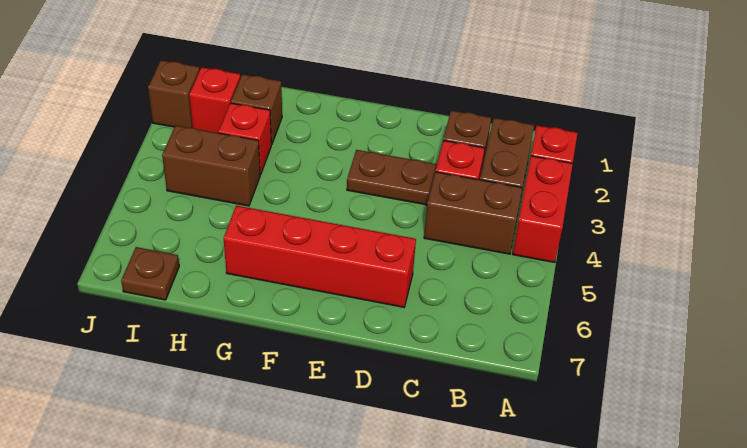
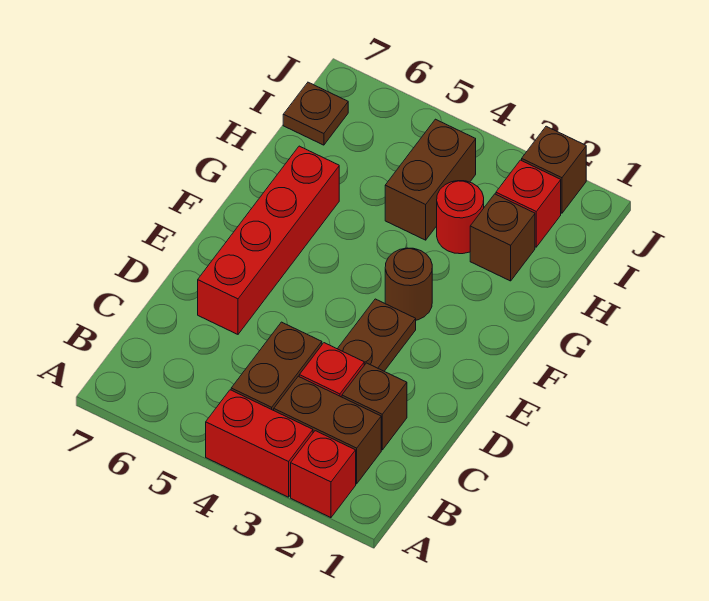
none -> brown round brick F3 level 1
red brick H3 level 1 -> red round brick H3 level 1

